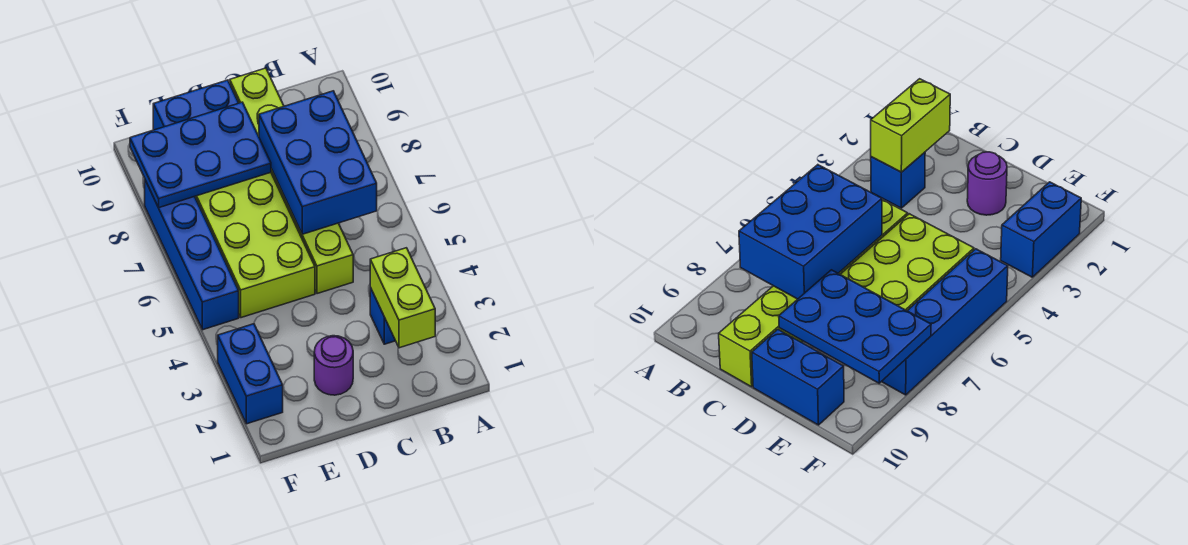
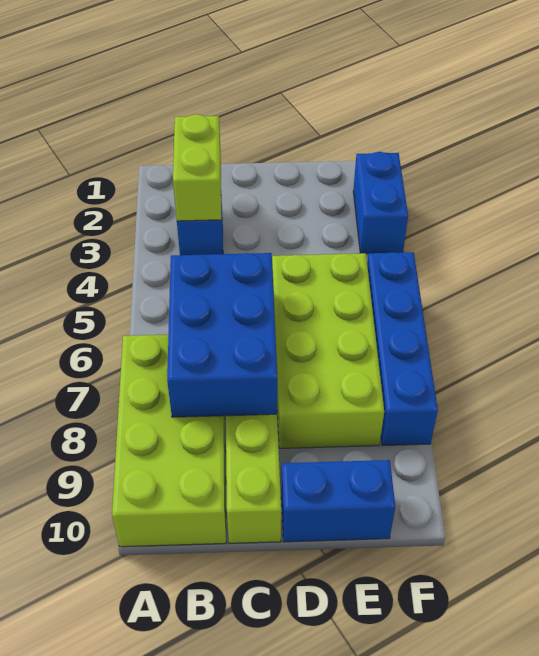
none -> lime brick A7:B10 level 1
purple round brick D2 level 1 -> none
blue plate D8:F9 level 2 -> none

